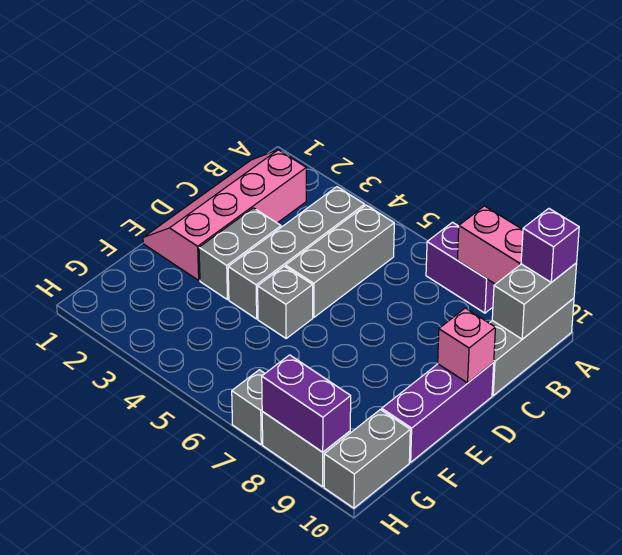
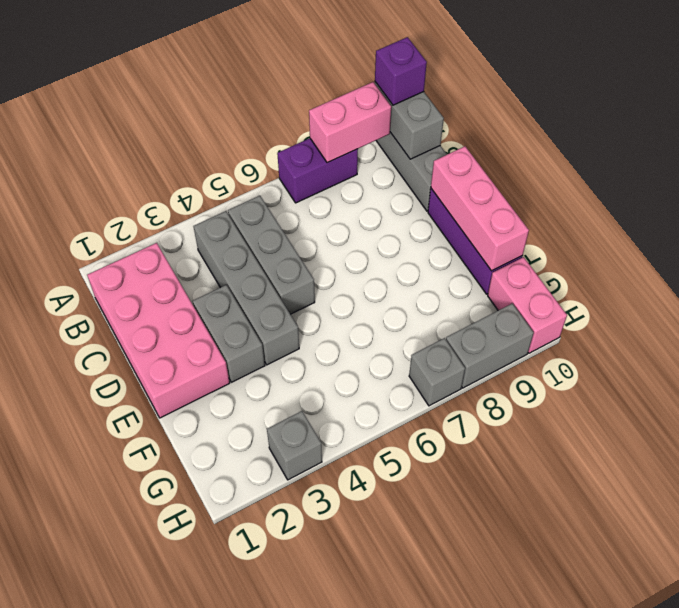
pink slope B1:E2 level 1 top 2 -> pink brick B1:E2 level 1
pink brick D10 level 2 -> pink brick D10:F10 level 2
grey brick E5 level 1 -> grey brick H3 level 1
grey brick G10:H10 level 1 -> pink brick G10:H10 level 1
purple brick H8:H9 level 2 -> none

